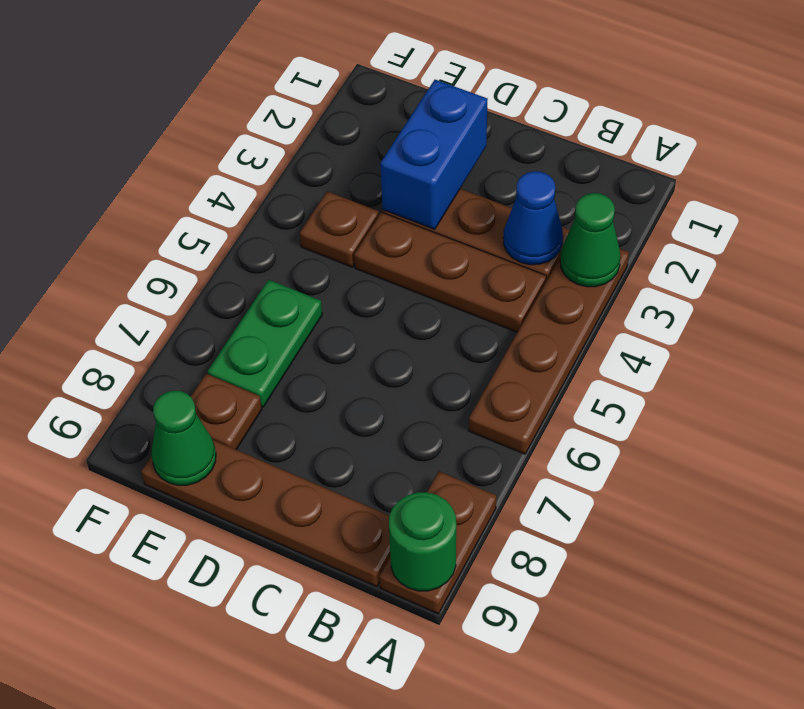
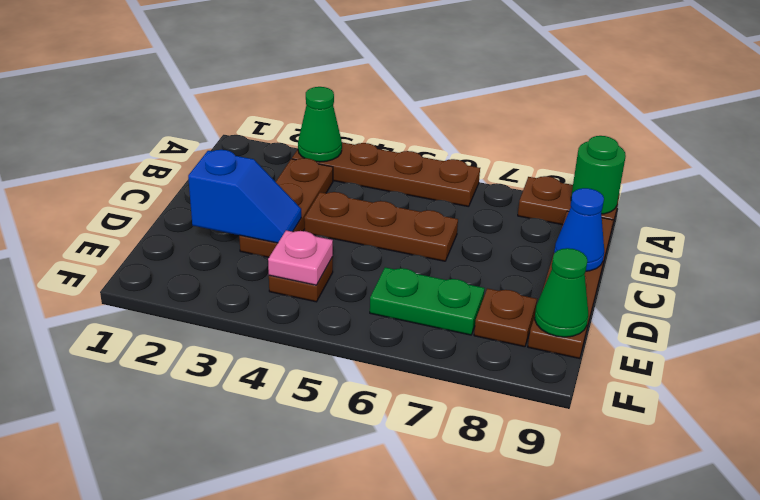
blue cone B3 level 2 -> blue cone C9 level 2
brown plate B4:D4 level 1 -> brown plate C4:C6 level 1
blue brick D2:D3 level 2 -> blue slope D2:D3 level 2 top 2
none -> pink plate E4 level 2

